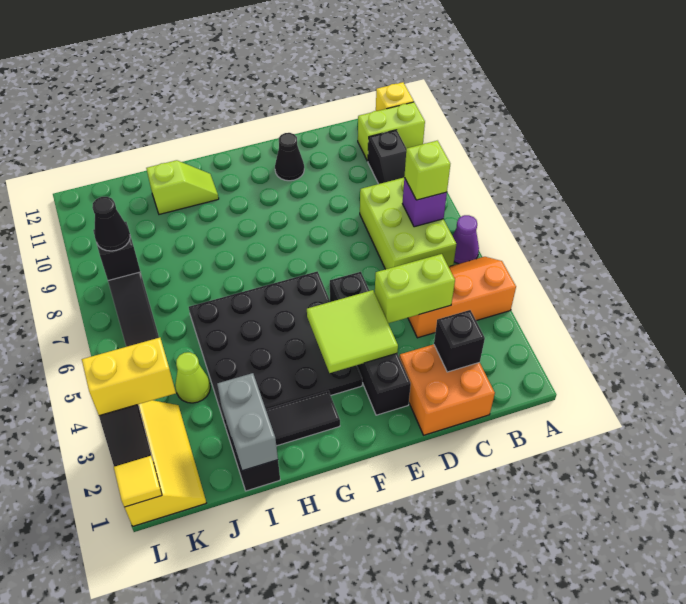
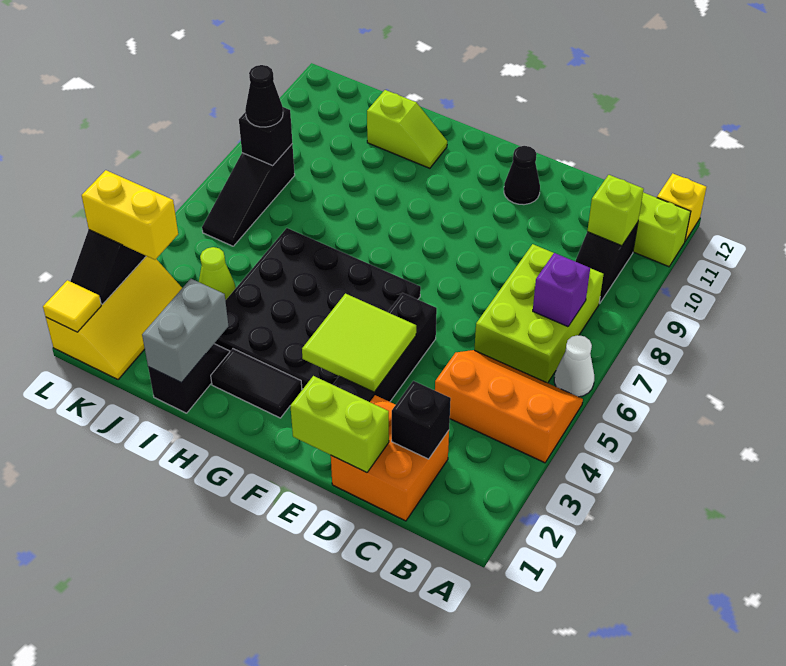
purple cone A6 level 1 -> white cone A6 level 1
lime brick B7 level 3 -> lime brick B10 level 2
lime brick C4:D4 level 2 -> lime brick D1:E1 level 2

